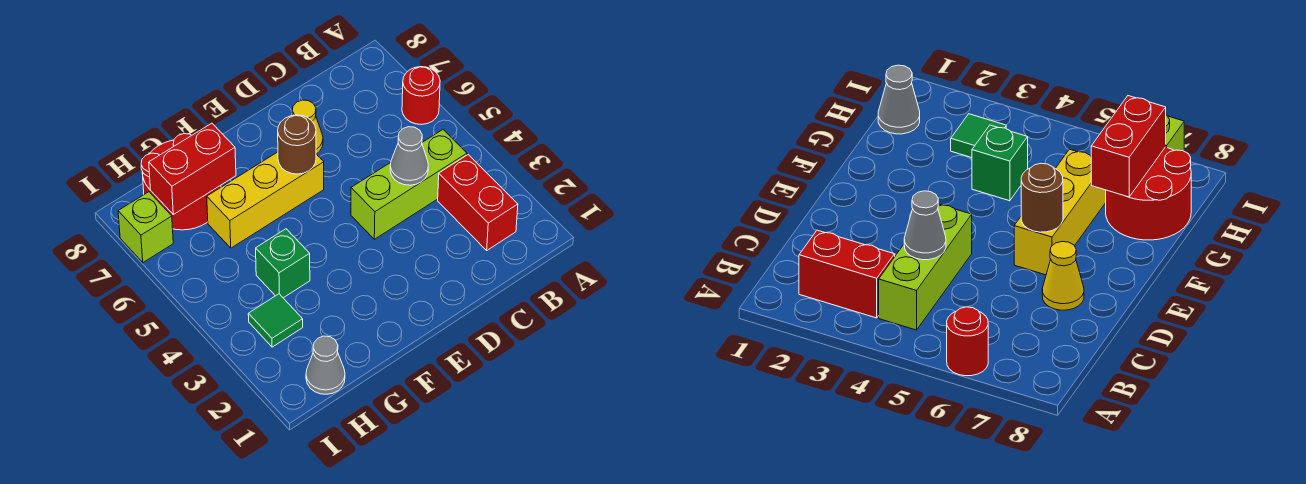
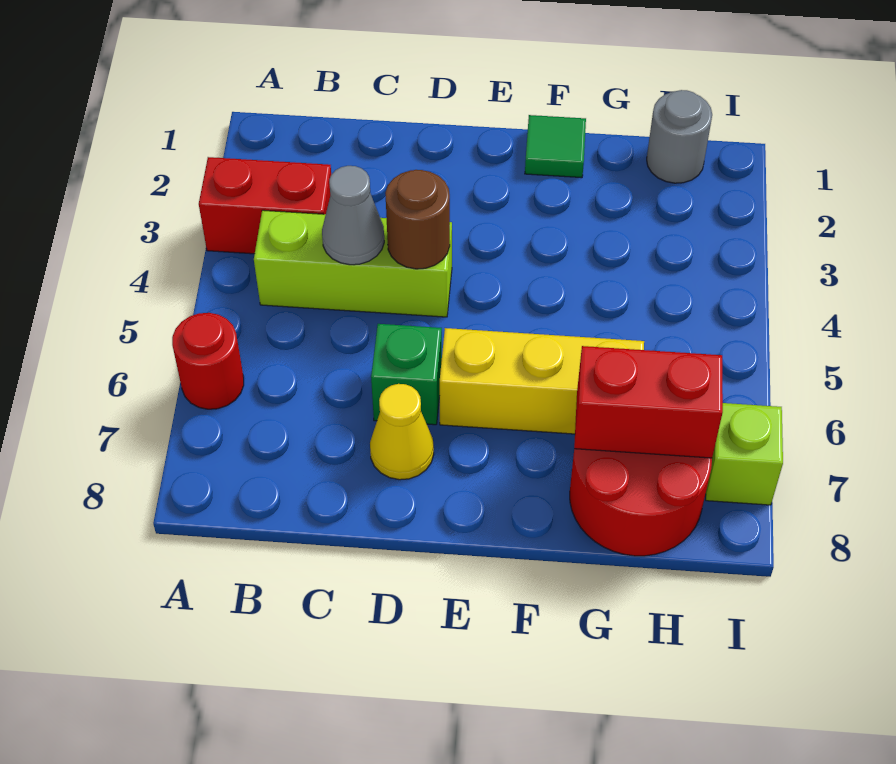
red brick B2:B3 level 1 -> red brick A3:B3 level 1
brown round brick E6 level 2 -> brown round brick D4 level 2
green brick G4 level 1 -> green brick D6 level 1
grey cone H1 level 1 -> grey round brick H1 level 1
green tile H3 level 1 -> green tile F1 level 1

